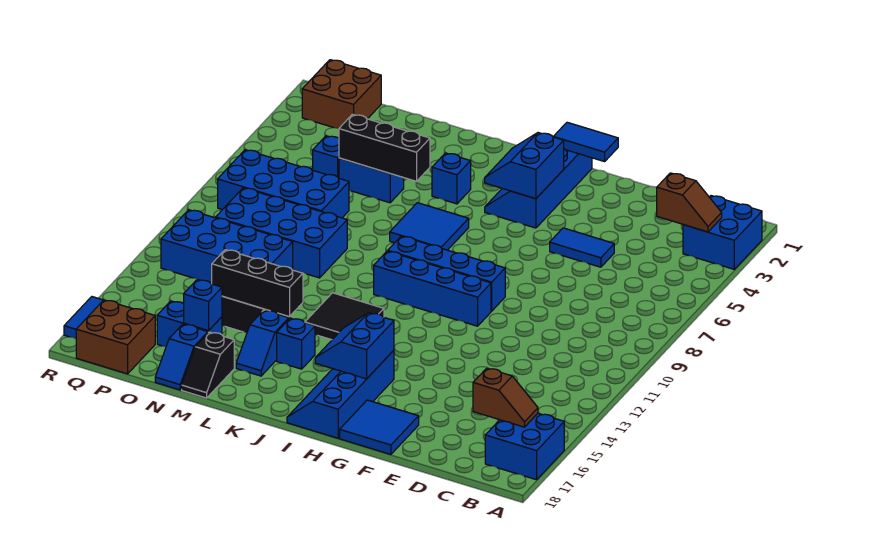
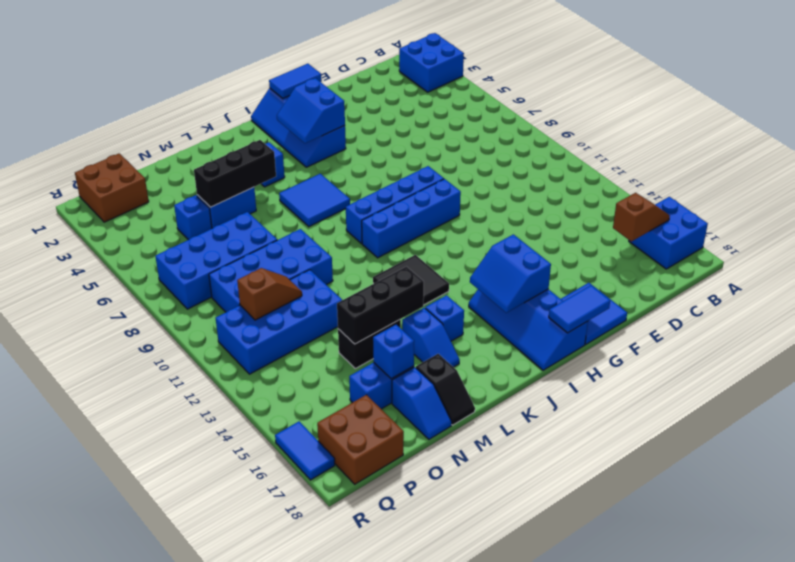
brown slope B3:C3 level 2 top C -> brown slope O11:P11 level 2 top P
blue tile E5:F5 level 1 -> blue tile G18:H18 level 2

